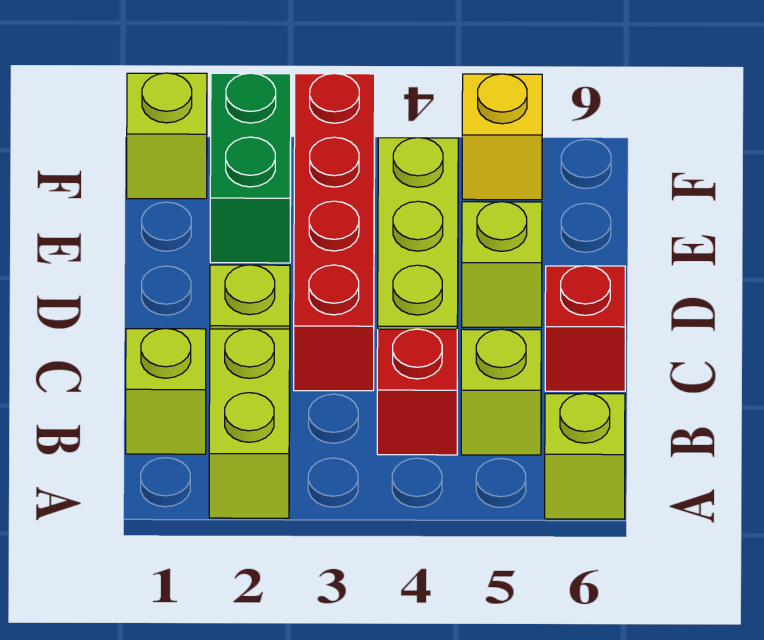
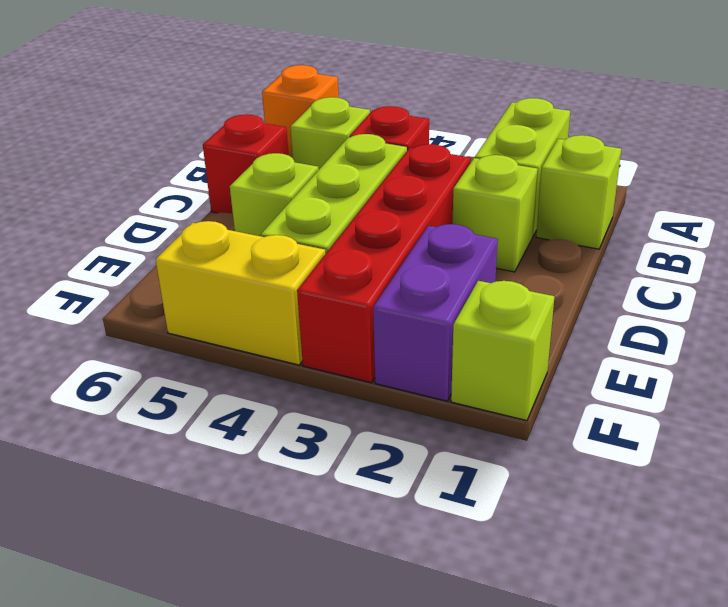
lime brick A6 level 1 -> orange brick A6 level 1
green brick E2:F2 level 1 -> purple brick E2:F2 level 1
yellow brick F5 level 1 -> yellow brick F4:F5 level 1

